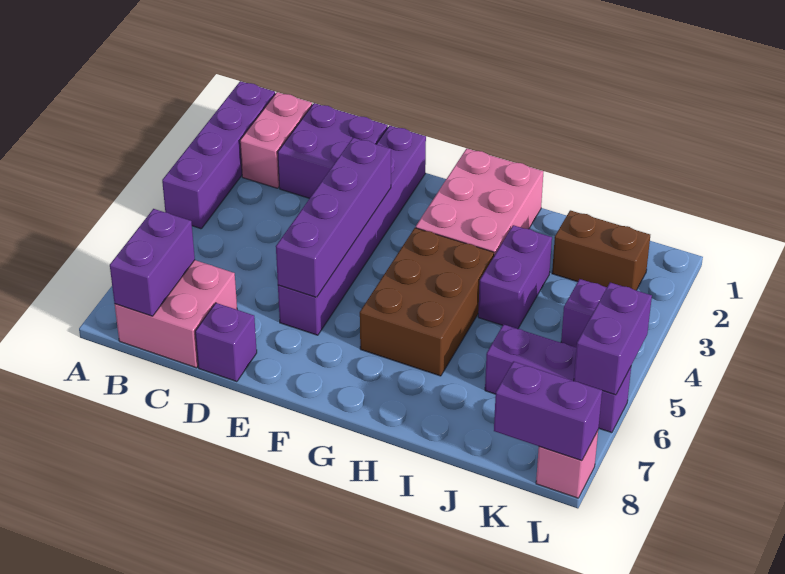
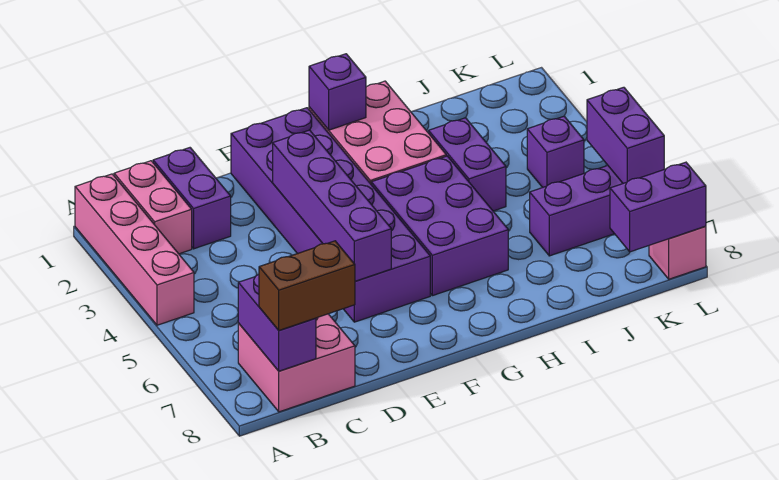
purple brick A1:A4 level 1 -> pink brick A1:A4 level 1
purple brick C1:D2 level 1 -> purple brick C1:C2 level 1
purple brick D8 level 1 -> purple brick G1 level 2
purple brick E1:E6 level 1 -> purple brick E1:F6 level 1
brown brick G4:H6 level 1 -> purple brick G4:H6 level 1
brown brick J2:K2 level 1 -> brown brick B8:C8 level 3

